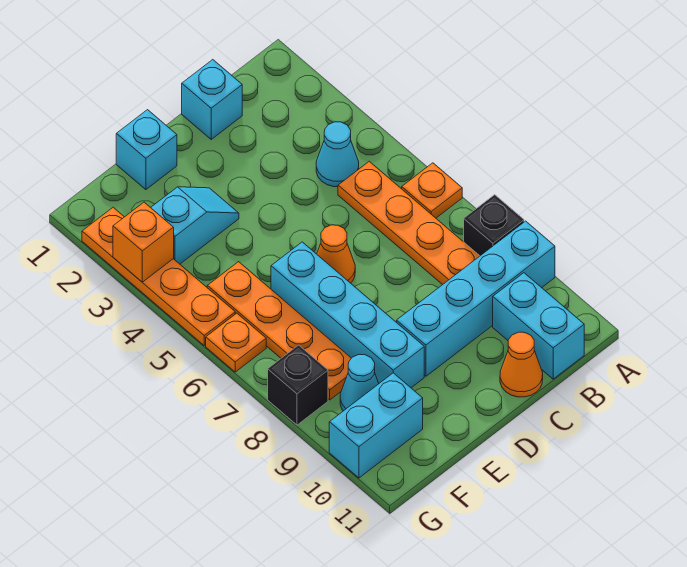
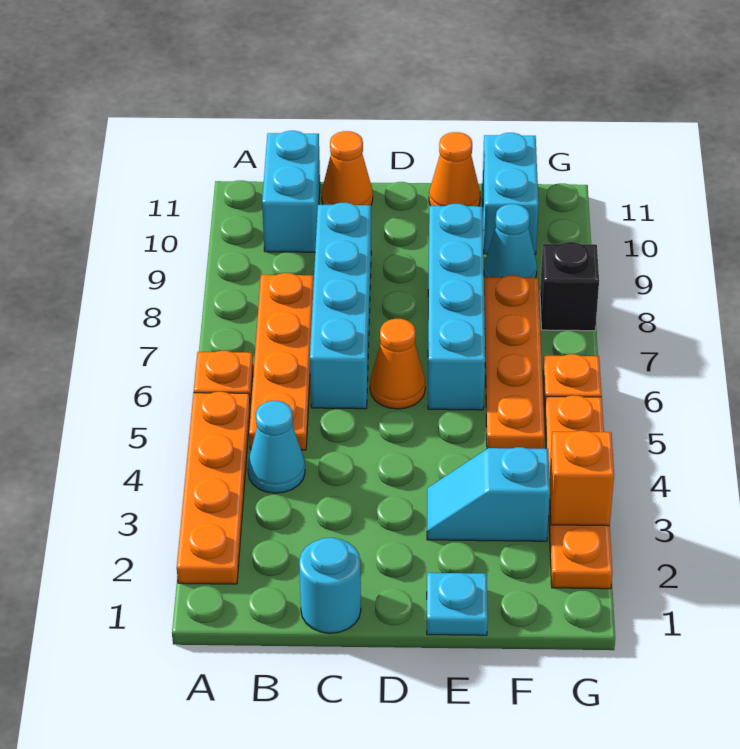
none -> orange plate A2:A5 level 1
black brick A8 level 1 -> none
cyan brick A9:D9 level 1 -> cyan brick C6:C9 level 1
cyan brick C1 level 1 -> cyan round brick C1 level 1
cyan brick E1 level 1 -> cyan plate E1 level 1
none -> orange cone E11 level 1
cyan brick F10:G10 level 1 -> cyan brick F10:F11 level 1

